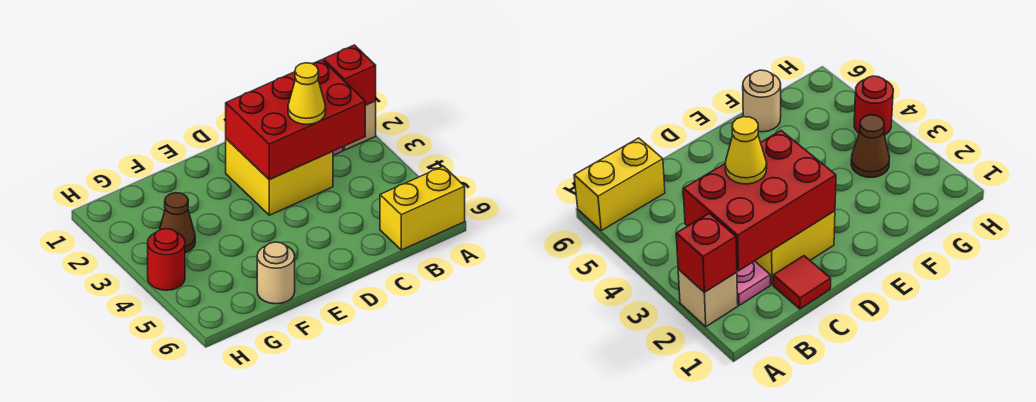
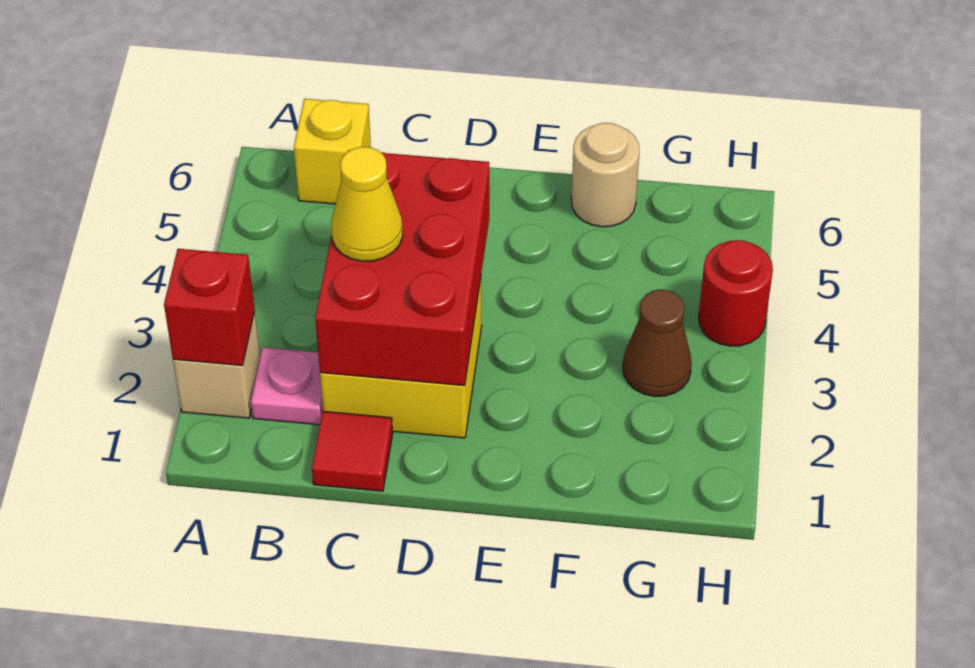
yellow brick A6:B6 level 1 -> yellow brick B6 level 1
red brick B2:D3 level 2 -> red brick C2:D4 level 2

